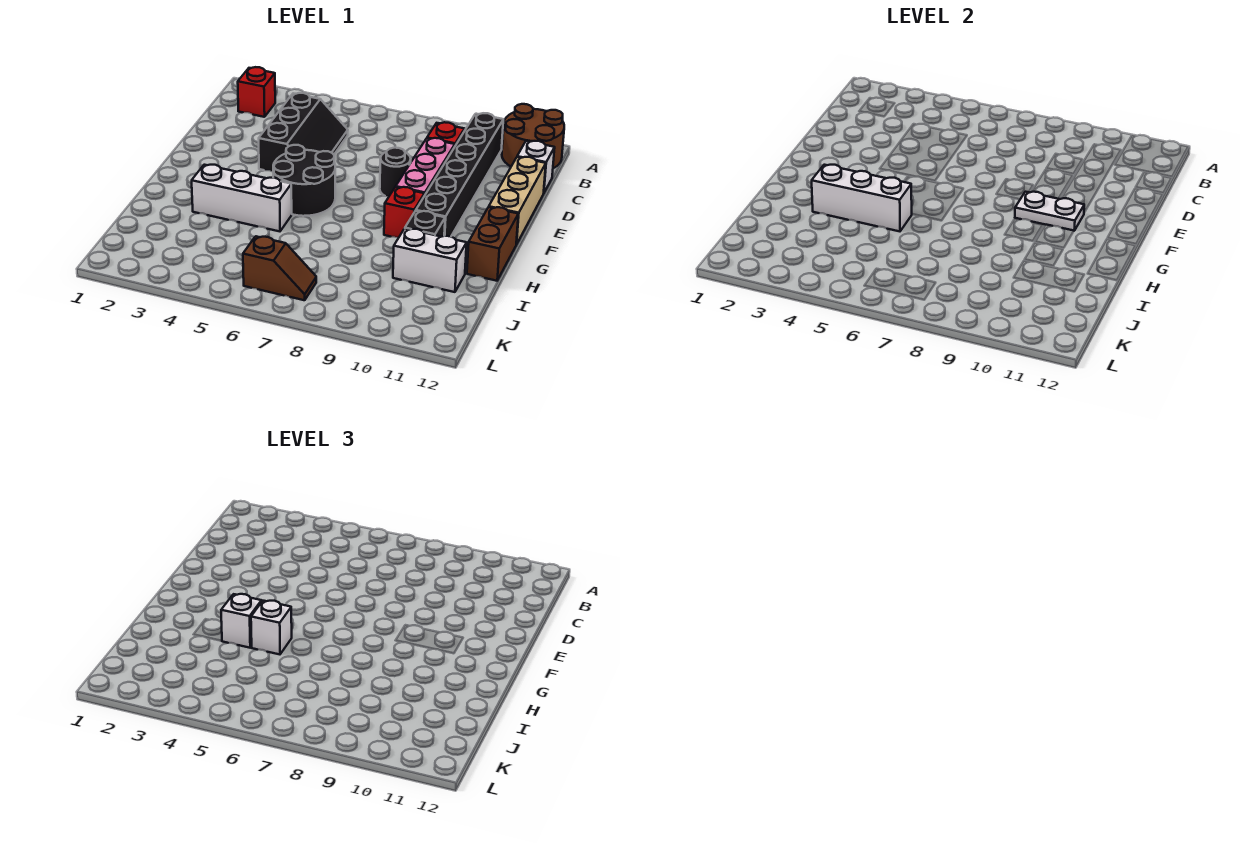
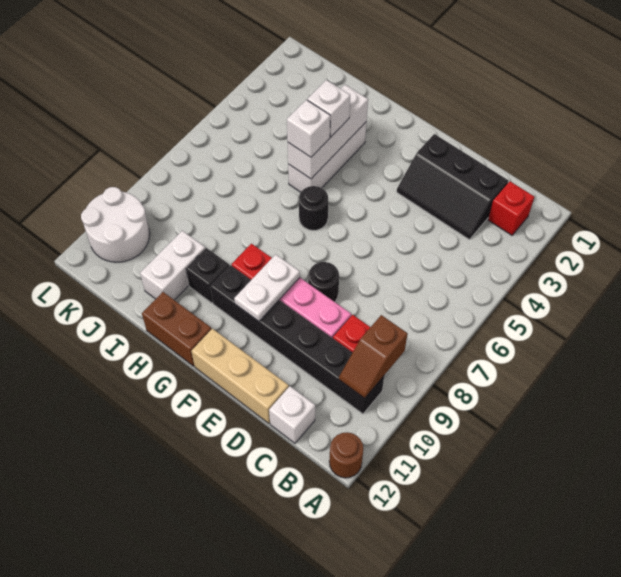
brown round brick A11:B12 level 1 -> brown round brick A12 level 1
black slope C4:E5 level 1 top 4 -> black slope C2:E3 level 1 top 2
black round brick F5:G6 level 1 -> black round brick G6 level 1
brown slope K6:K7 level 1 top 6 -> brown slope B9:B10 level 2 top 9
none -> white round brick K10:L11 level 1

